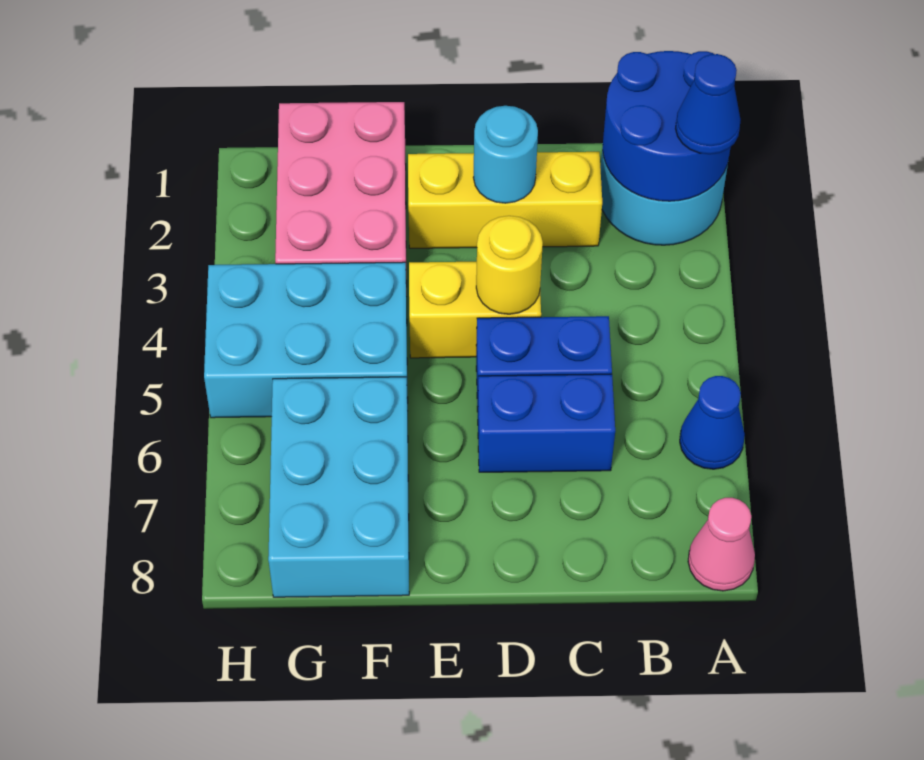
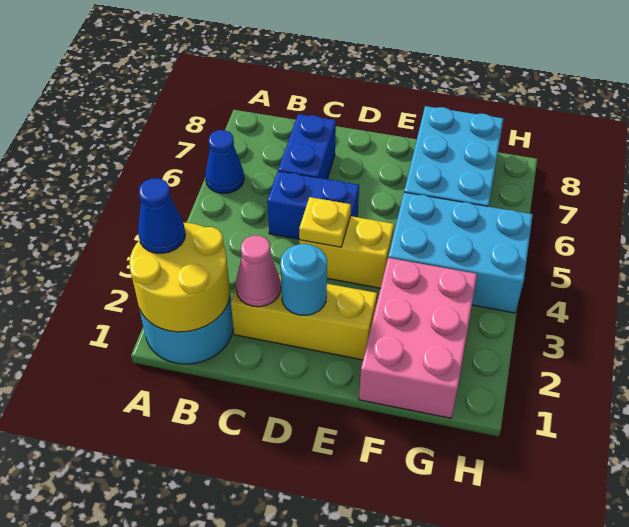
blue round brick A1:B2 level 2 -> yellow round brick A1:B2 level 2
pink cone A8 level 1 -> pink cone C2 level 2
blue brick C6:D6 level 1 -> blue brick C6:C7 level 1
yellow round brick D4 level 2 -> yellow plate D4 level 2

